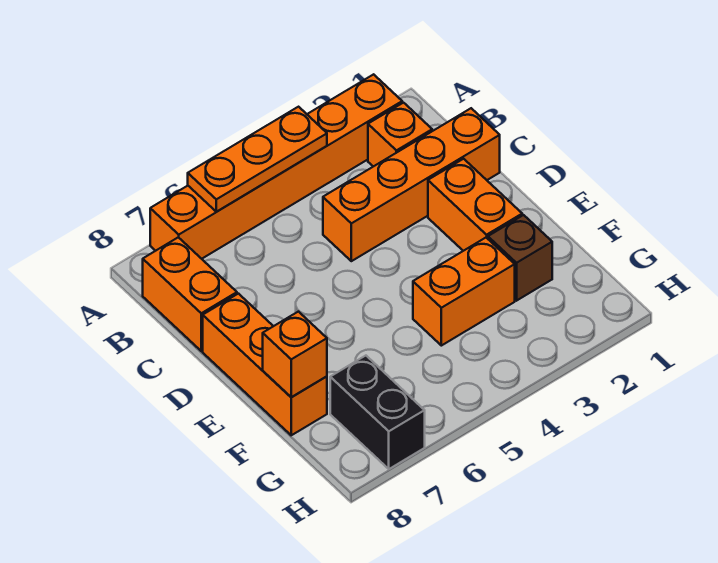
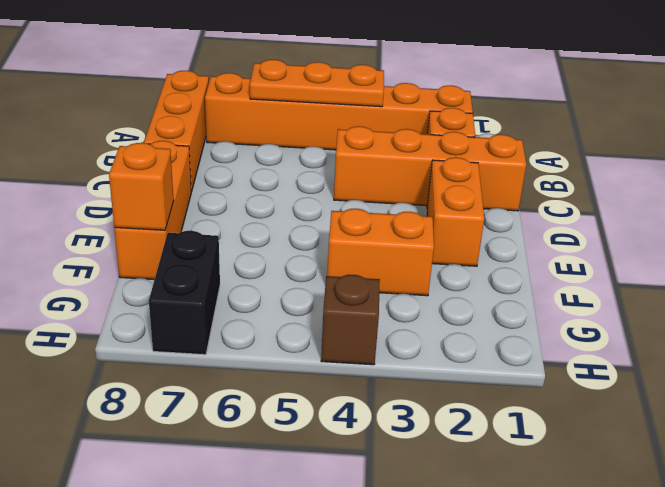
orange brick B8:C8 level 1 -> orange brick A8:C8 level 1
brown brick F2 level 1 -> brown brick H4 level 1

